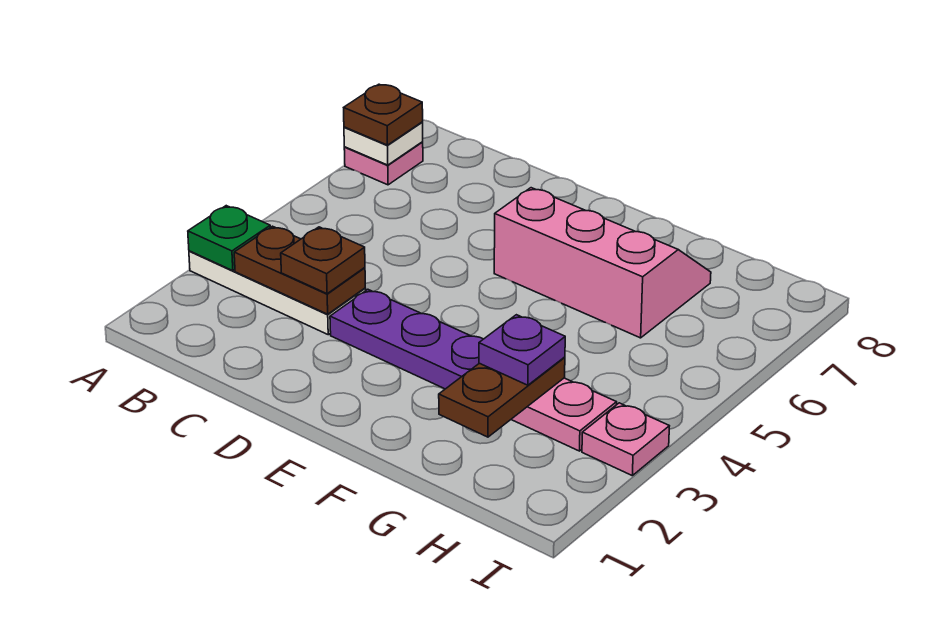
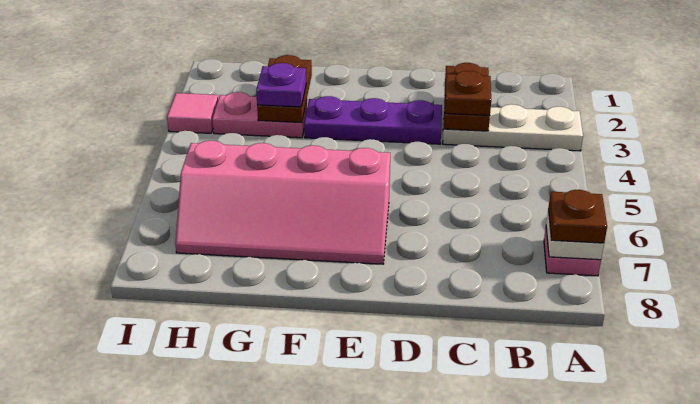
green plate A3 level 2 -> none
brown plate B3:C3 level 2 -> brown plate C2:C3 level 2
pink slope E6:G7 level 1 top 6 -> pink slope E6:H7 level 1 top 6
pink plate I3 level 1 -> pink tile I3 level 1

